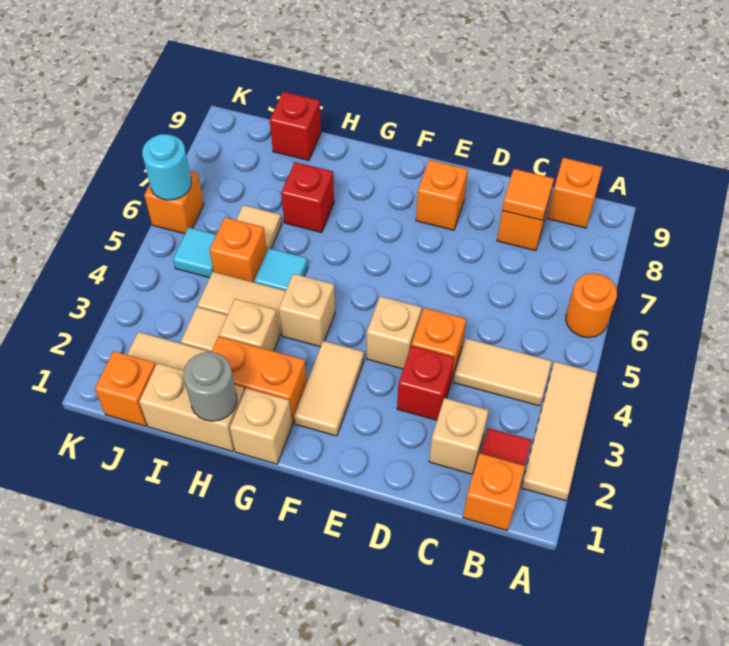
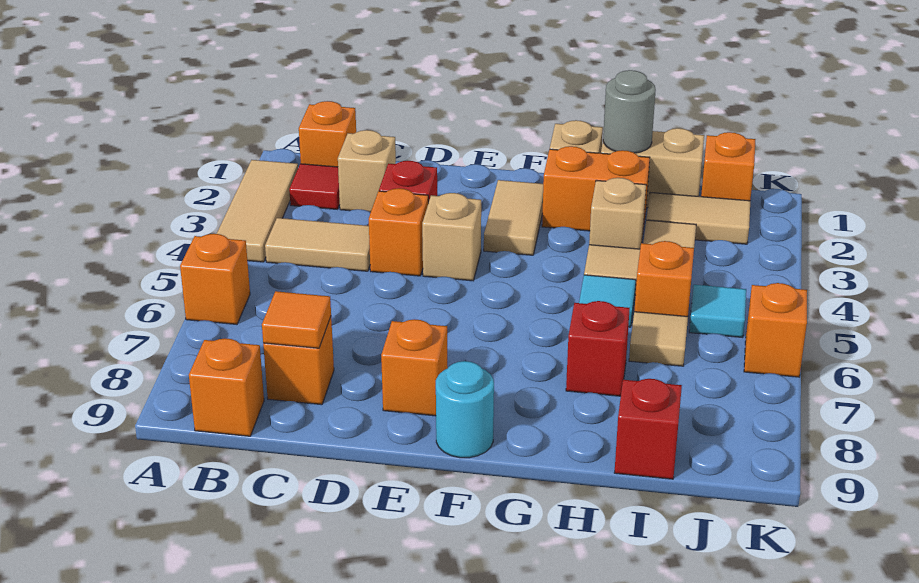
orange round brick A6 level 1 -> orange brick A6 level 1
tan brick G4 level 1 -> none
cyan round brick K6 level 2 -> cyan round brick F9 level 1

